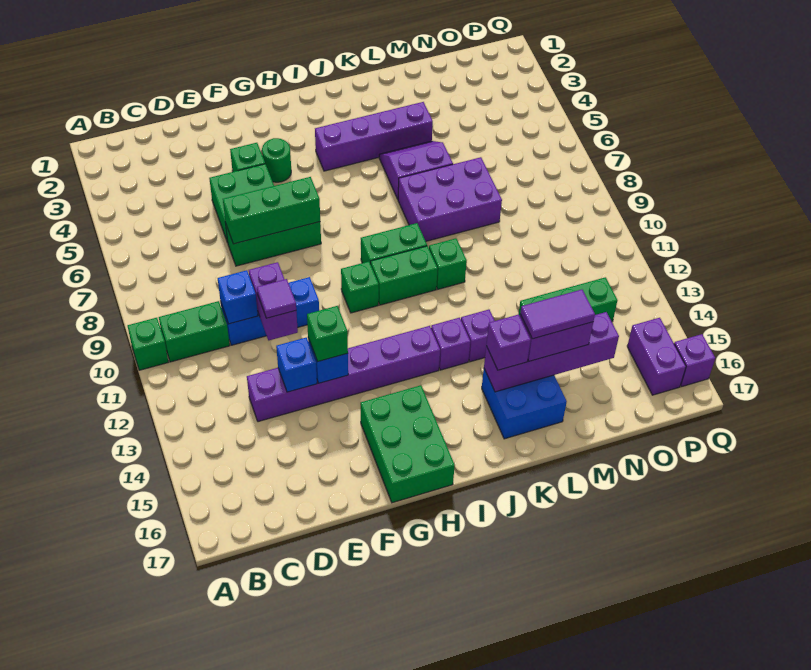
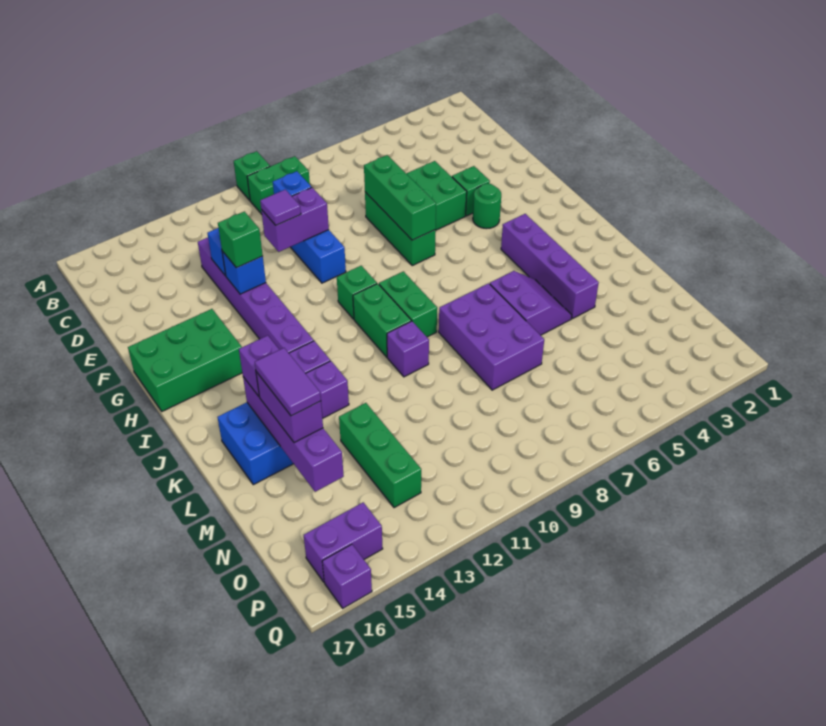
green brick B10:C10 level 1 -> green brick B9:B10 level 1
green brick K10 level 1 -> purple brick K10 level 1

